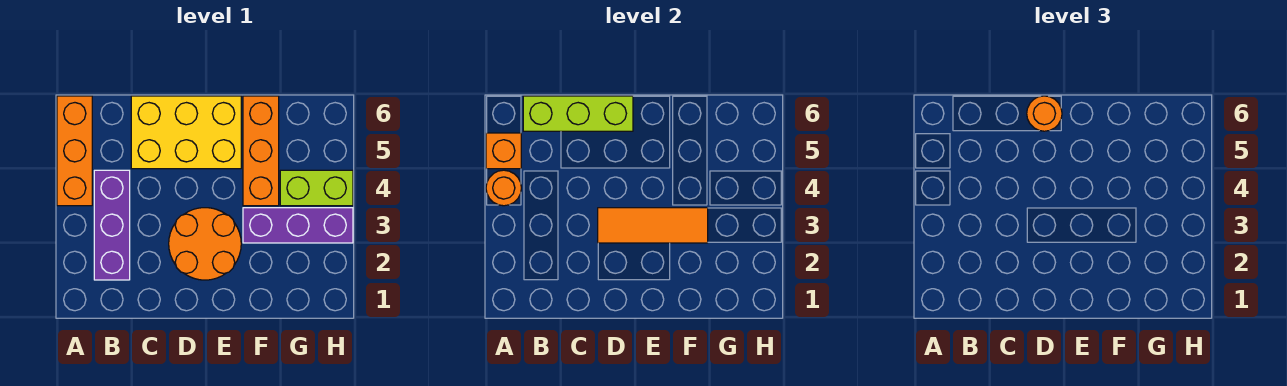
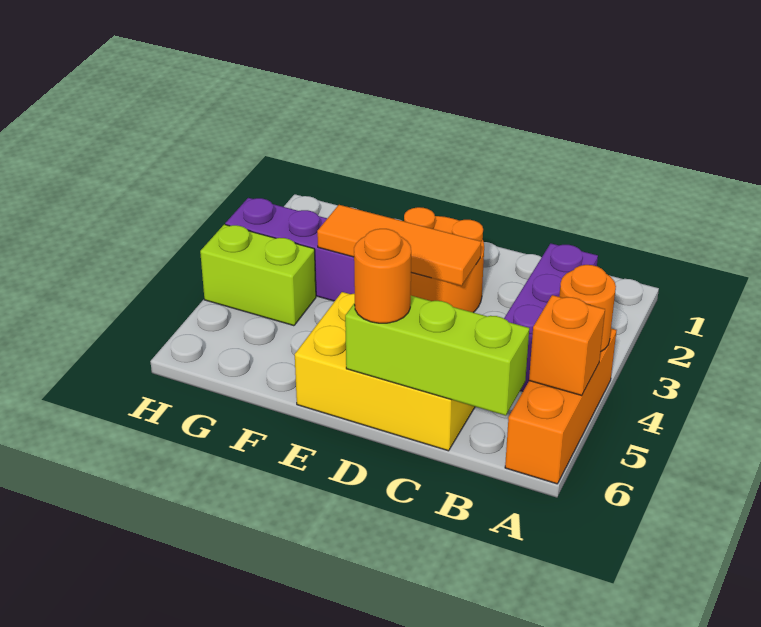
orange brick F4:F6 level 1 -> none

